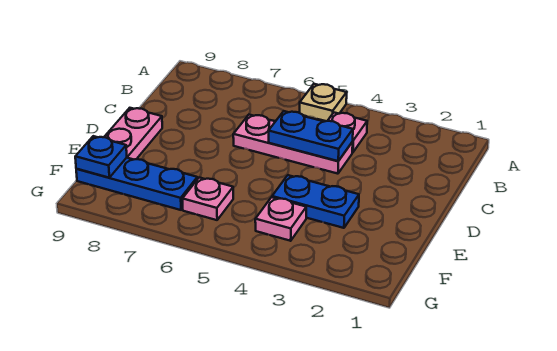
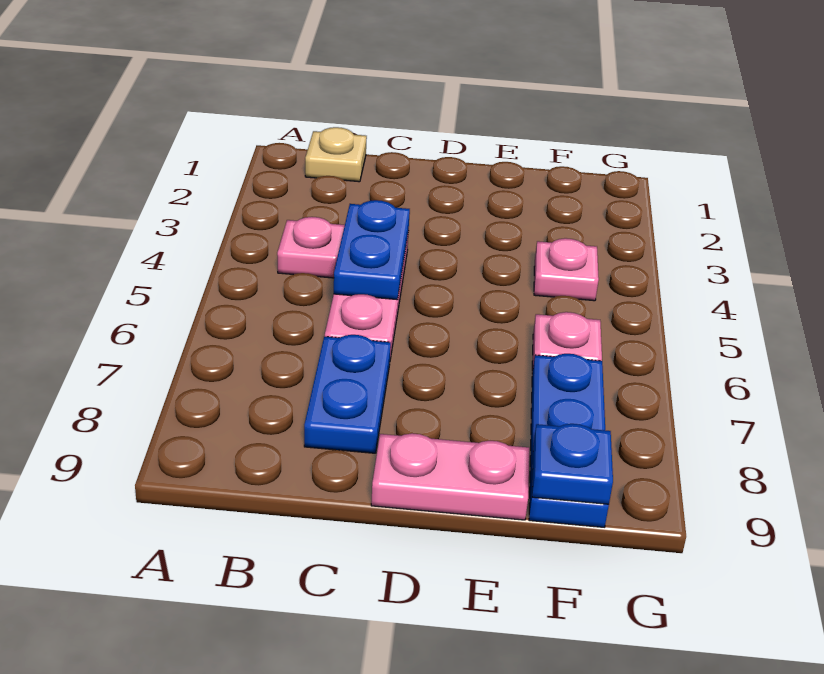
tan plate A5 level 1 -> tan plate B1 level 1
blue plate E3:E4 level 1 -> blue plate C7:C8 level 1

